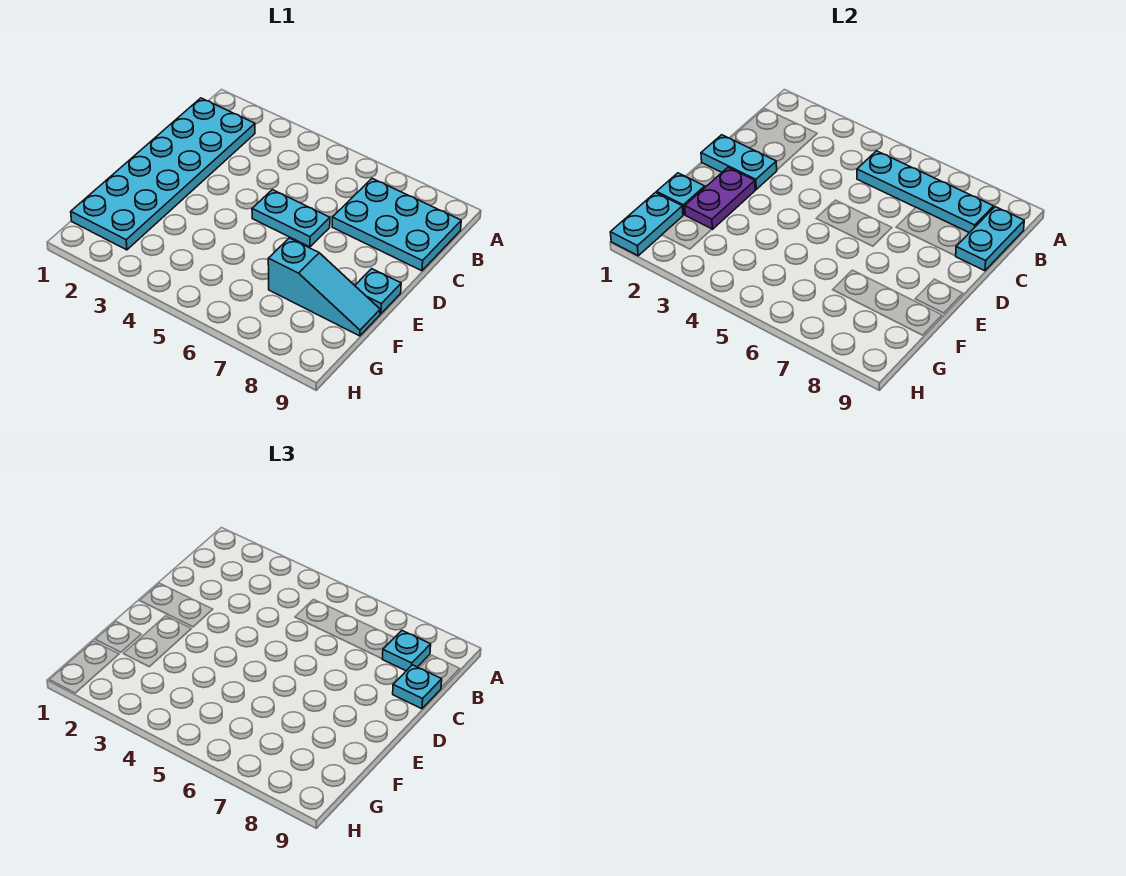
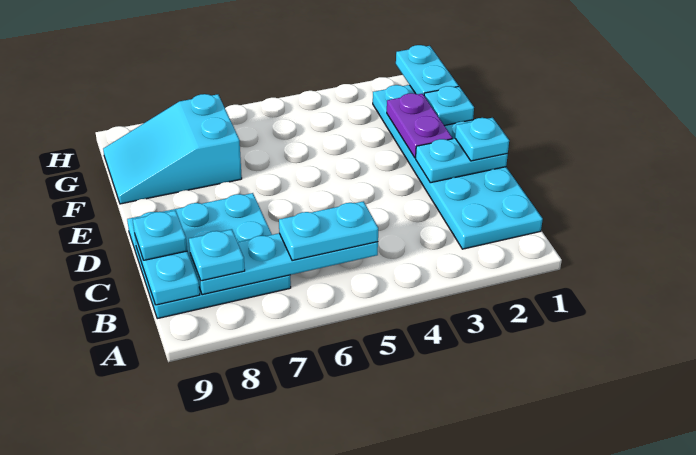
cyan plate B7:C9 level 1 -> cyan plate B7:D9 level 1
cyan plate D5:D6 level 1 -> cyan plate B5:B6 level 3
cyan plate E9 level 1 -> cyan plate D1 level 3
cyan slope F7:F9 level 1 top 7 -> cyan slope F7:G9 level 1 top 7

